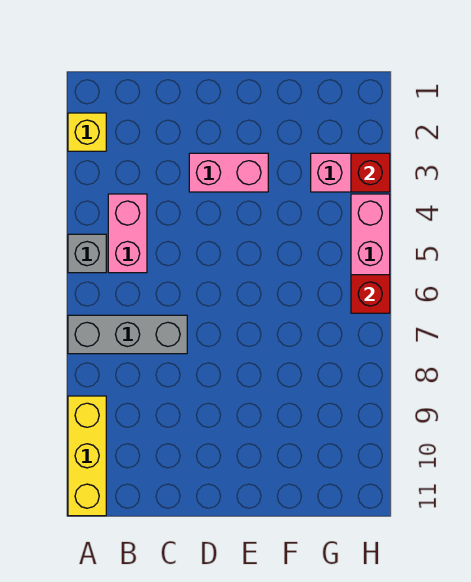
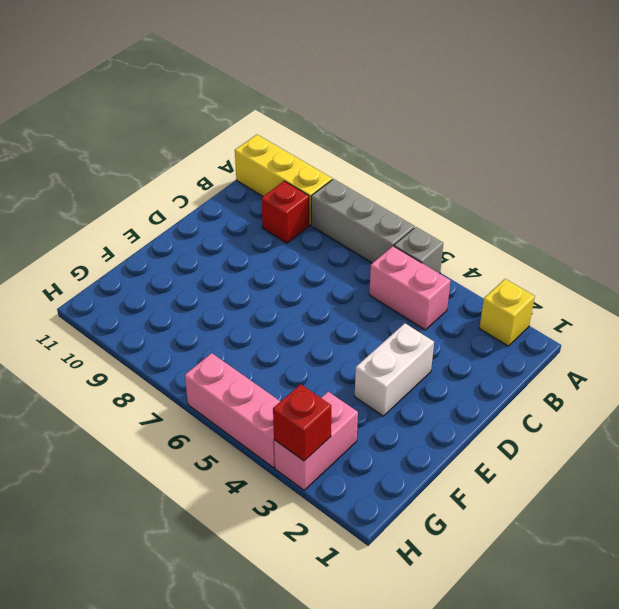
grey brick A7:C7 level 1 -> grey brick A6:A8 level 1
pink brick D3:E3 level 1 -> white brick D3:E3 level 1
red brick H6 level 2 -> red brick B9 level 1

